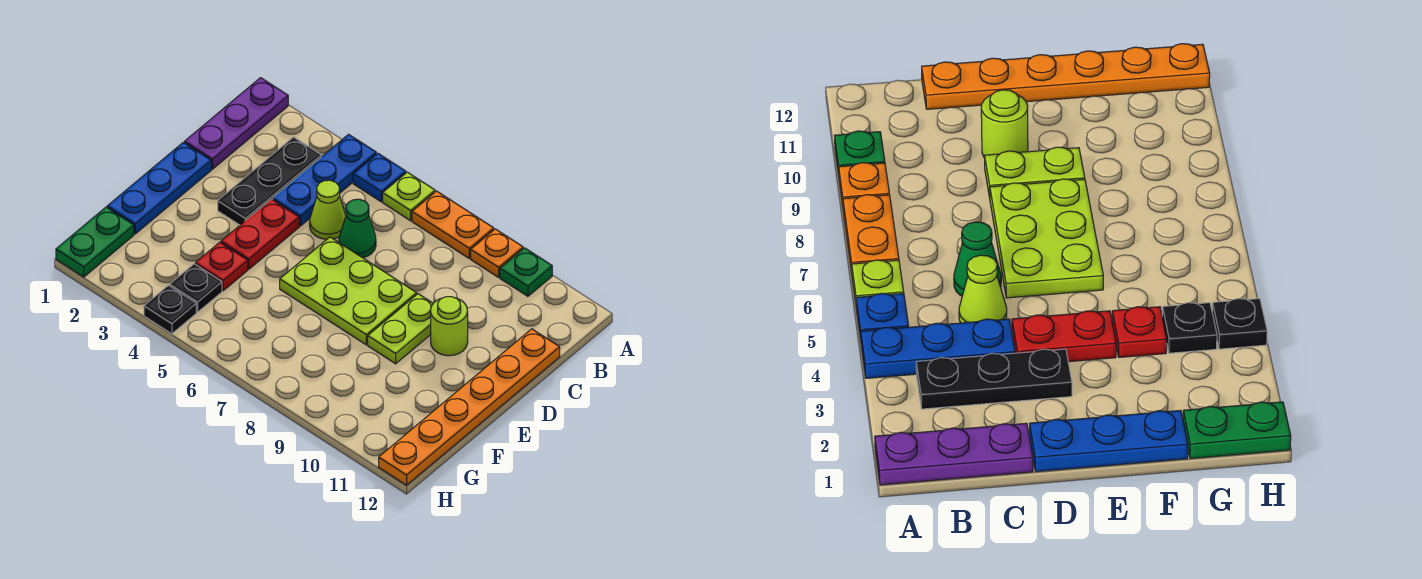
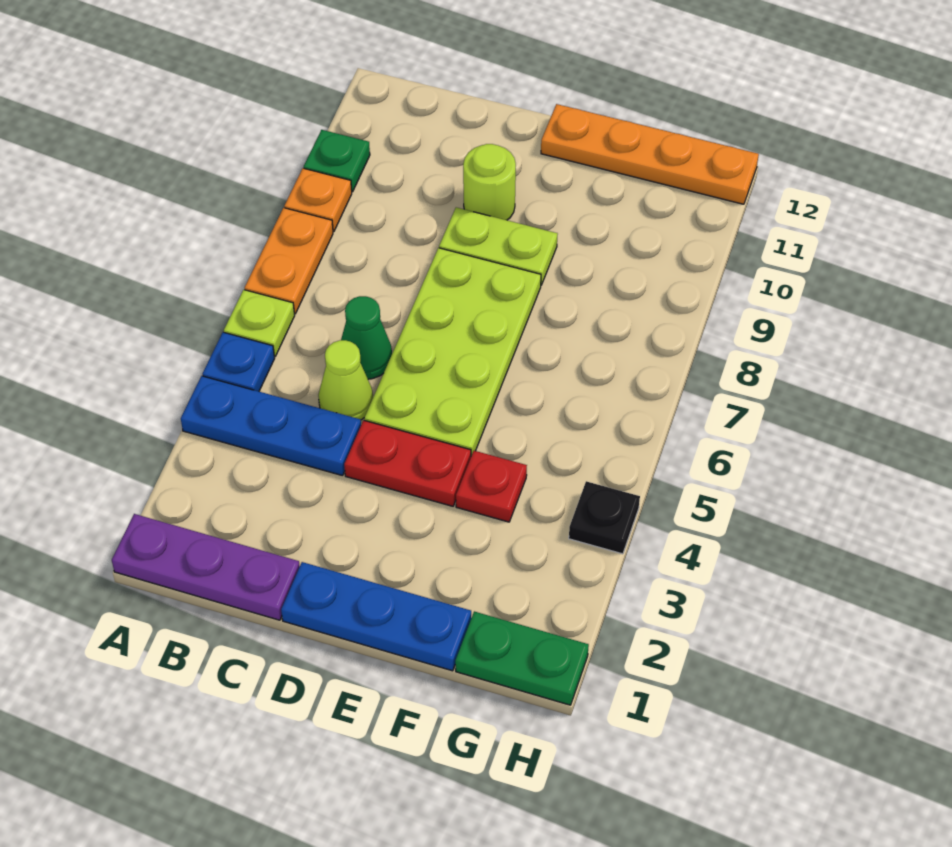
black plate B3:D3 level 1 -> none
orange plate C12:H12 level 1 -> orange plate E12:H12 level 1
lime plate D6:E8 level 1 -> lime plate D5:E8 level 1
black plate G4 level 1 -> none

